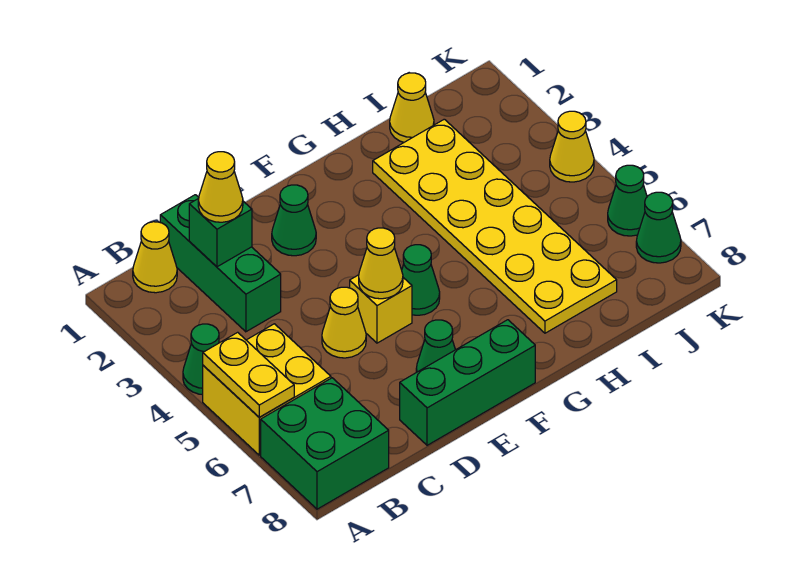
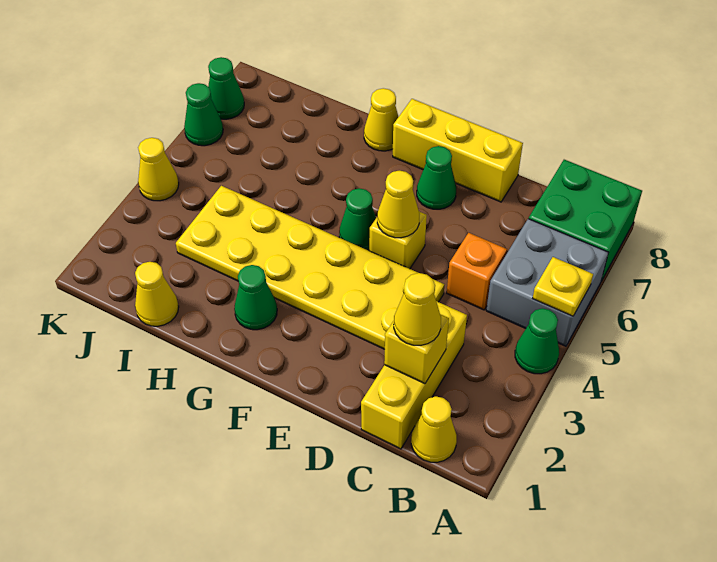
yellow brick A5:B6 level 1 -> grey brick A5:B6 level 1
yellow plate A5:A6 level 2 -> yellow plate A5 level 2
green brick C1:C3 level 1 -> yellow brick C1:C3 level 1
green brick C2 level 2 -> yellow brick C2 level 2
none -> orange brick C5 level 1
yellow cone D5 level 1 -> yellow cone G8 level 1
green brick D8:F8 level 1 -> yellow brick D8:F8 level 1
green cone E2 level 1 -> green cone G2 level 1
yellow plate H2:I7 level 1 -> yellow plate D3:I4 level 1

